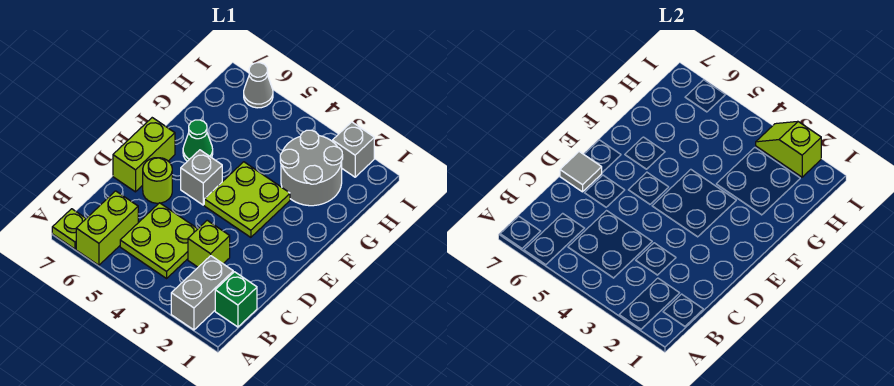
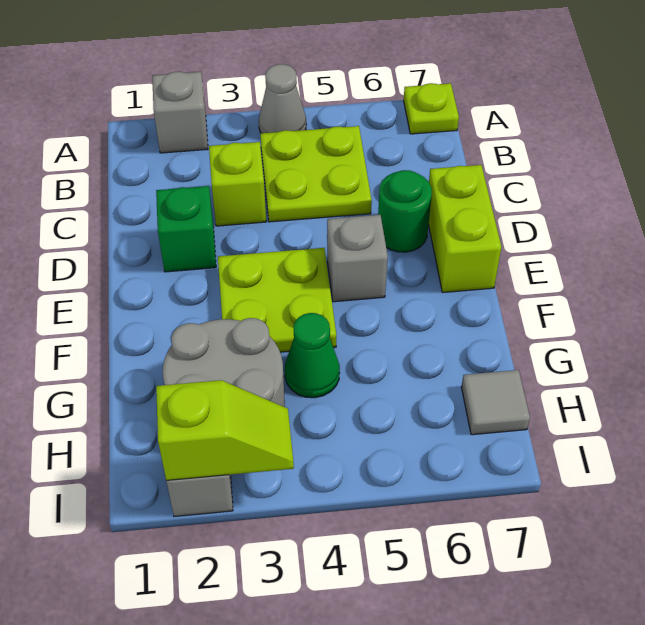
grey brick A2:B2 level 1 -> grey brick A2 level 1
lime brick A6:B6 level 1 -> none
green brick B1 level 1 -> green brick D2 level 1
lime round brick D6 level 1 -> green round brick D6 level 1
grey tile D7 level 2 -> grey tile H7 level 1
green cone F6 level 1 -> green cone G4 level 1
grey cone I6 level 1 -> grey cone A4 level 1

